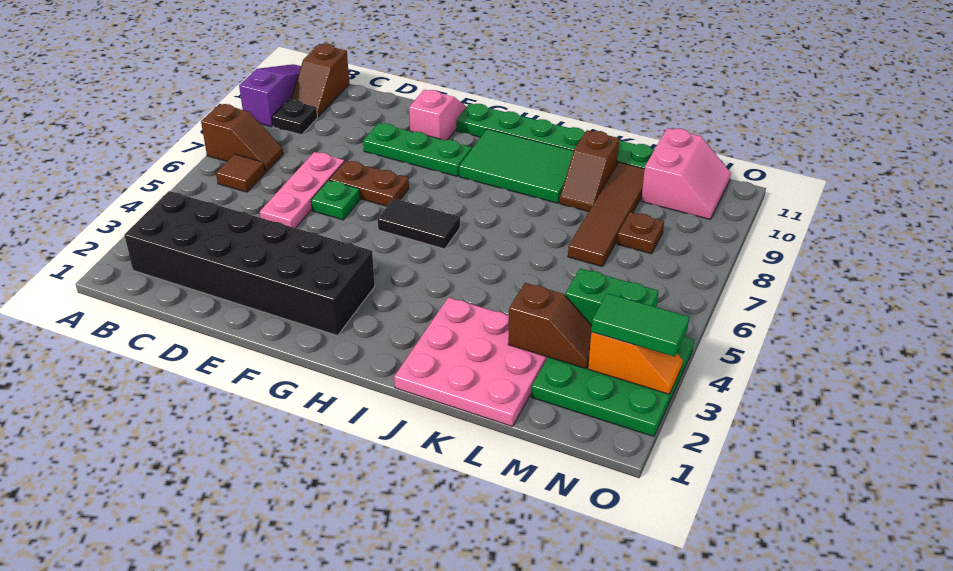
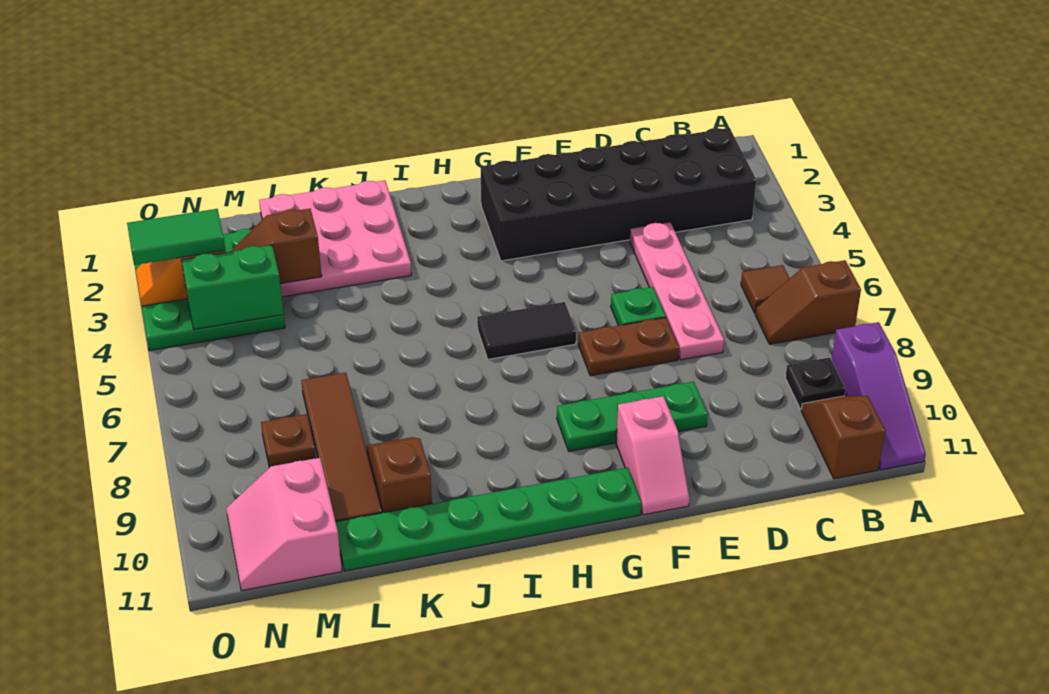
pink plate D5:D7 level 1 -> pink plate D4:D7 level 1
green tile H9:J10 level 1 -> none

